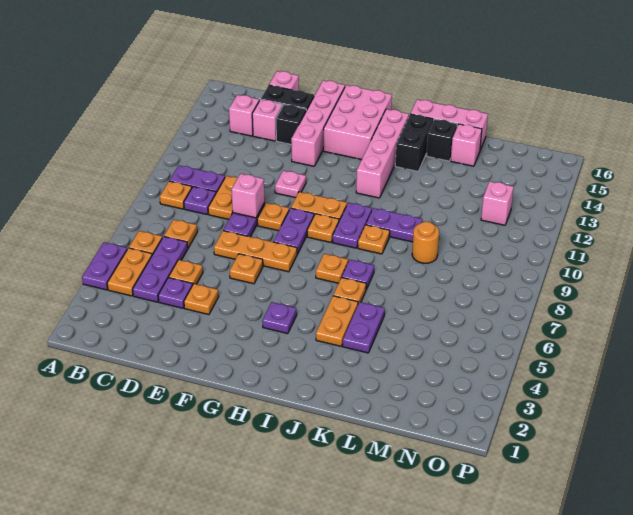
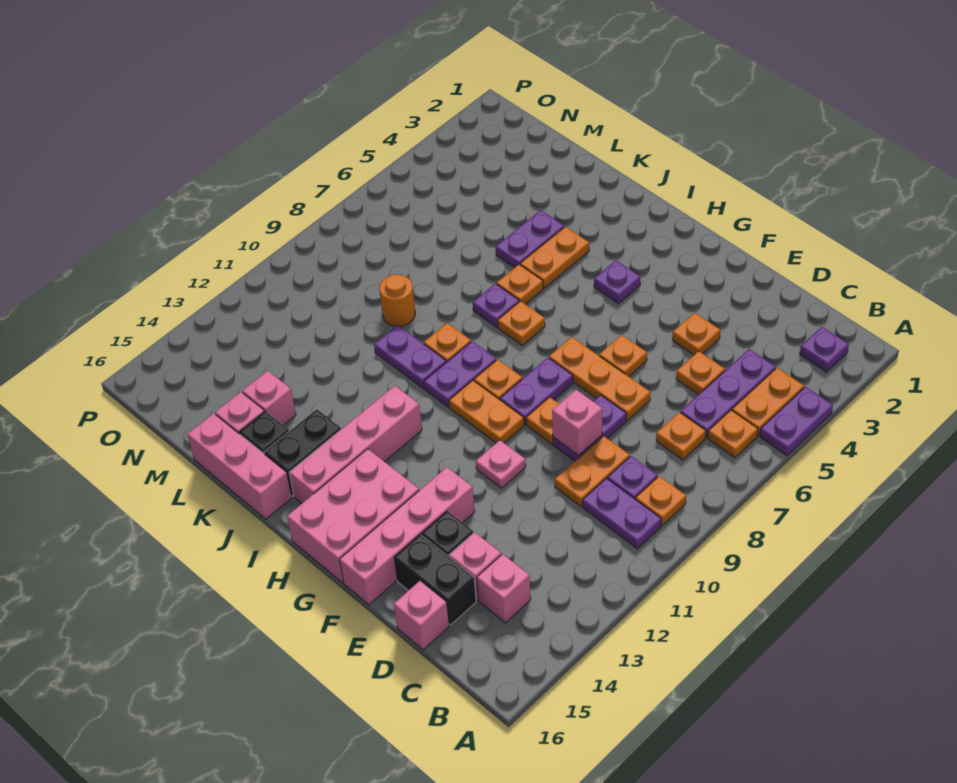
purple plate D4 level 1 -> purple plate B2 level 1
pink brick N12 level 1 -> pink brick L14 level 1

